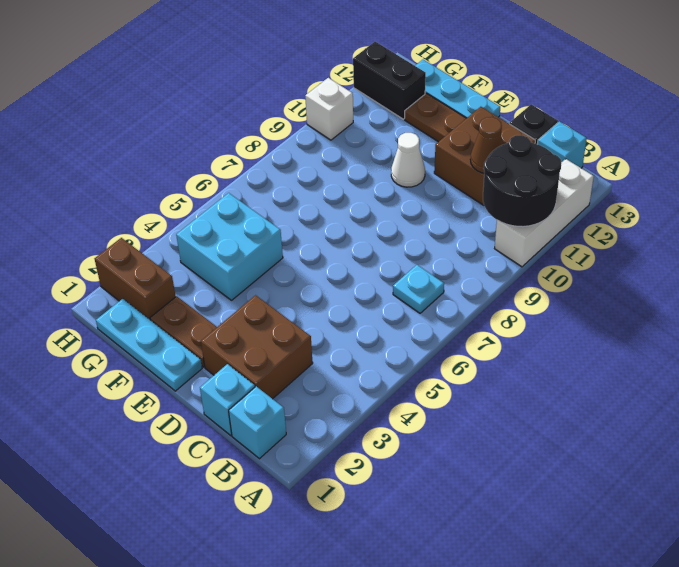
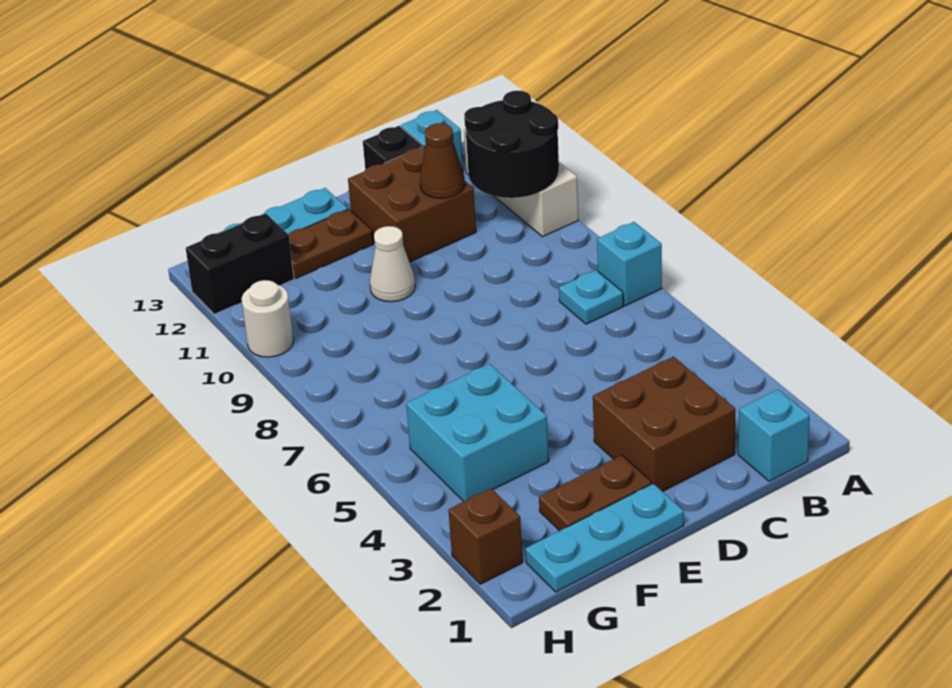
cyan brick C1 level 1 -> cyan brick A7 level 1
brown brick G2:H2 level 1 -> brown brick H2 level 1
white brick H10 level 1 -> white round brick H10 level 1

